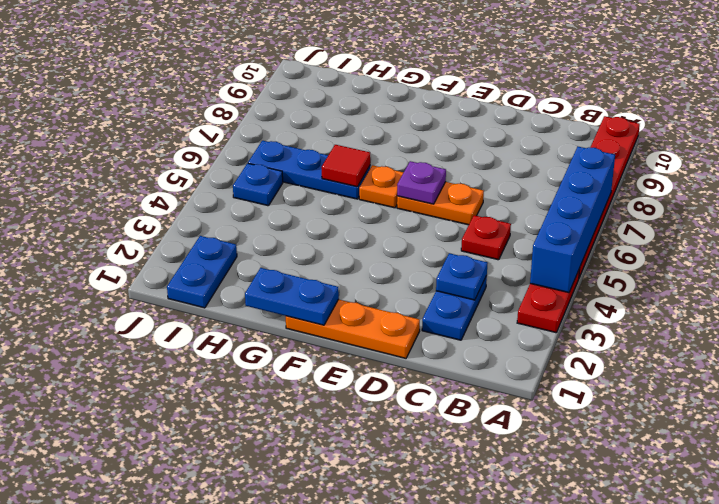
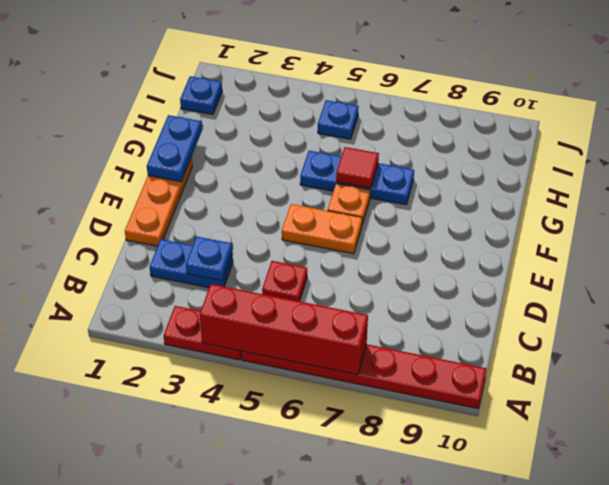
blue brick A4:A7 level 2 -> red brick A4:A7 level 2
orange plate D6:E6 level 1 -> orange plate E5:E6 level 1
purple plate E6 level 2 -> none
blue plate G6:I6 level 1 -> blue plate G5:G7 level 1
blue plate I1:I2 level 1 -> blue plate I1 level 1

